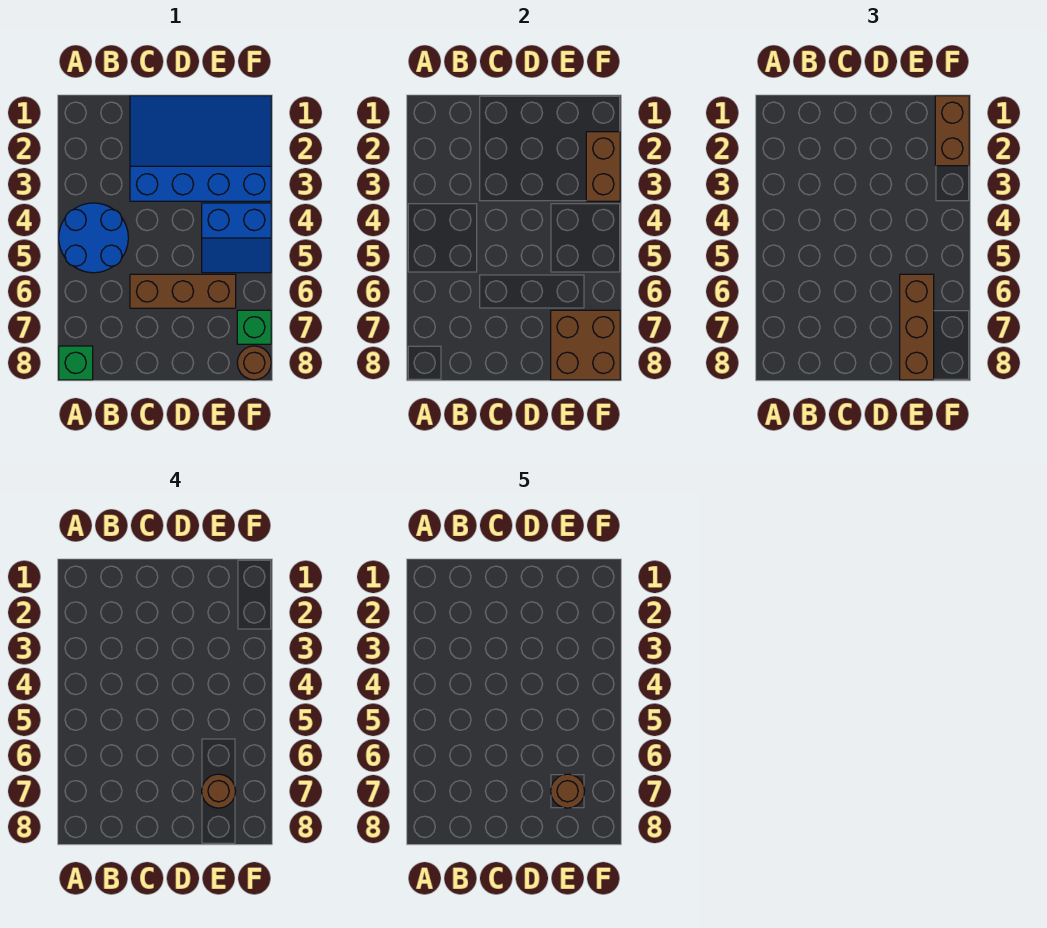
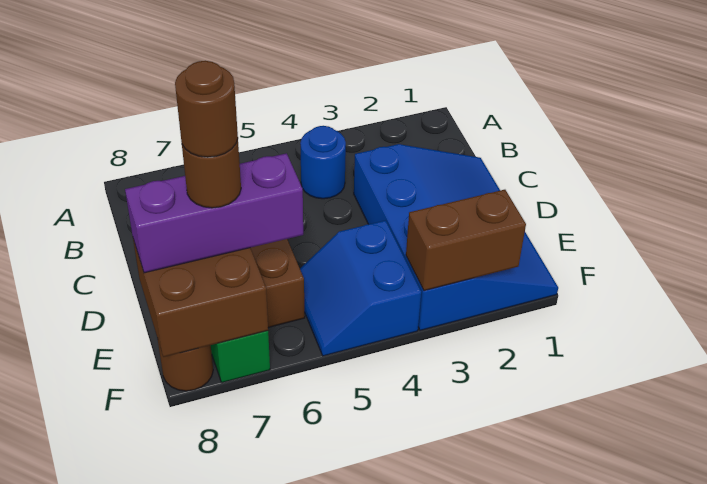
blue round brick A4:B5 level 1 -> blue round brick B4 level 1
green brick A8 level 1 -> none
brown brick E6:E8 level 3 -> purple brick E6:E8 level 3
brown brick F1:F2 level 3 -> none

